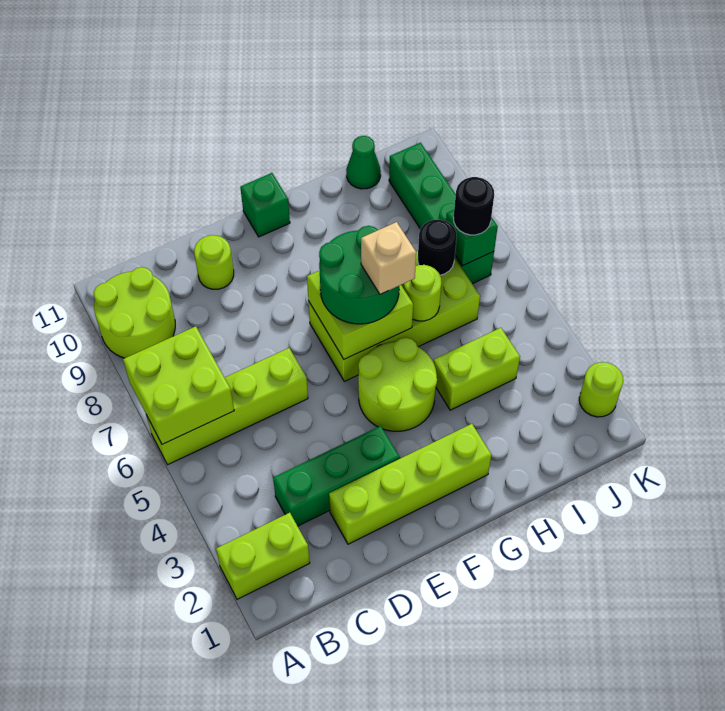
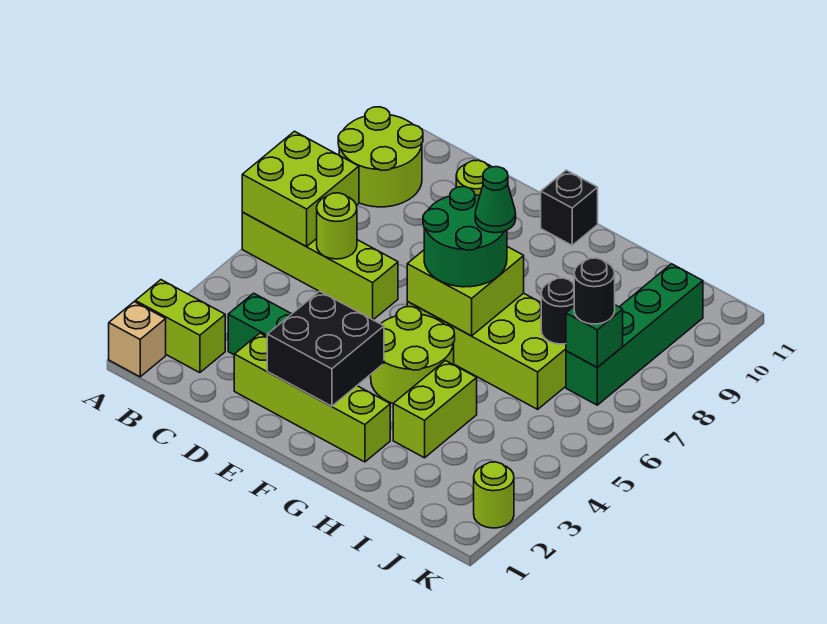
none -> black brick E2:F3 level 2
green brick F11 level 1 -> black brick F11 level 1
tan brick G6 level 4 -> tan brick A1 level 1
lime brick H4:I4 level 1 -> lime brick H3:H4 level 1
lime round brick H6 level 2 -> lime round brick C6 level 2
green cone I11 level 1 -> green cone G7 level 4

